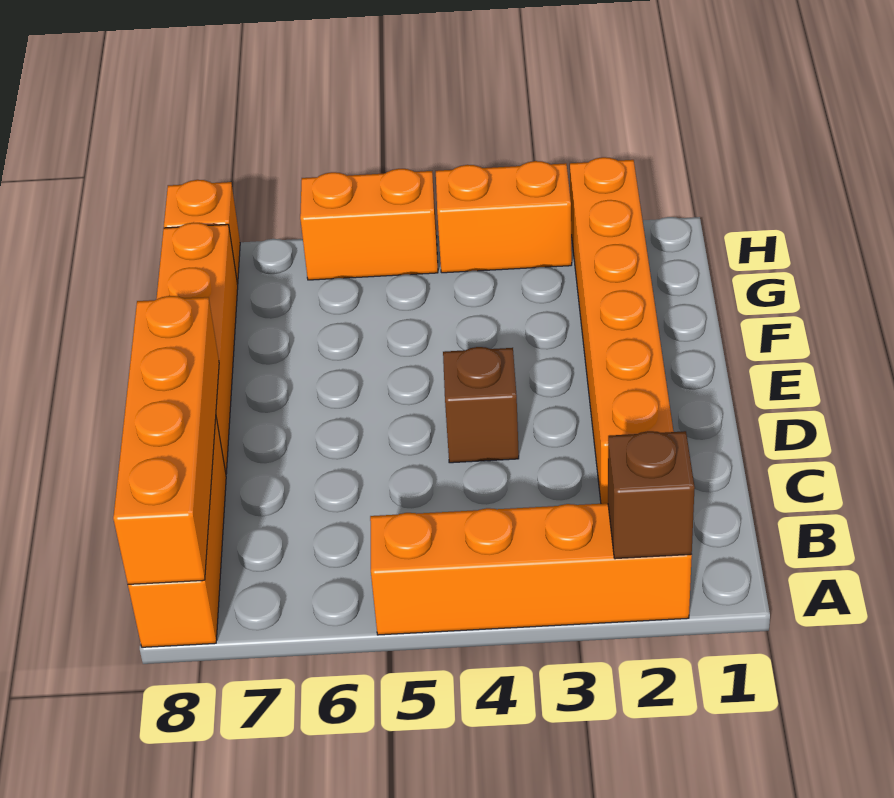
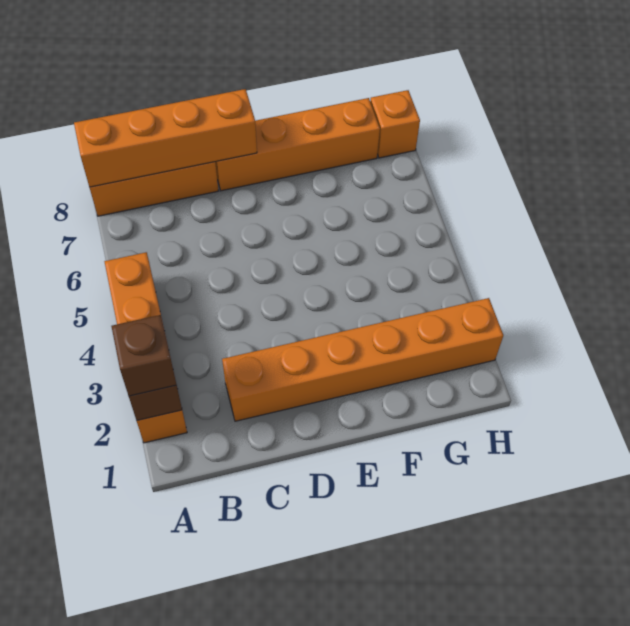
brown brick D4 level 1 -> brown brick A2 level 3
orange brick H3:H4 level 1 -> none
orange brick H5:H6 level 1 -> none

